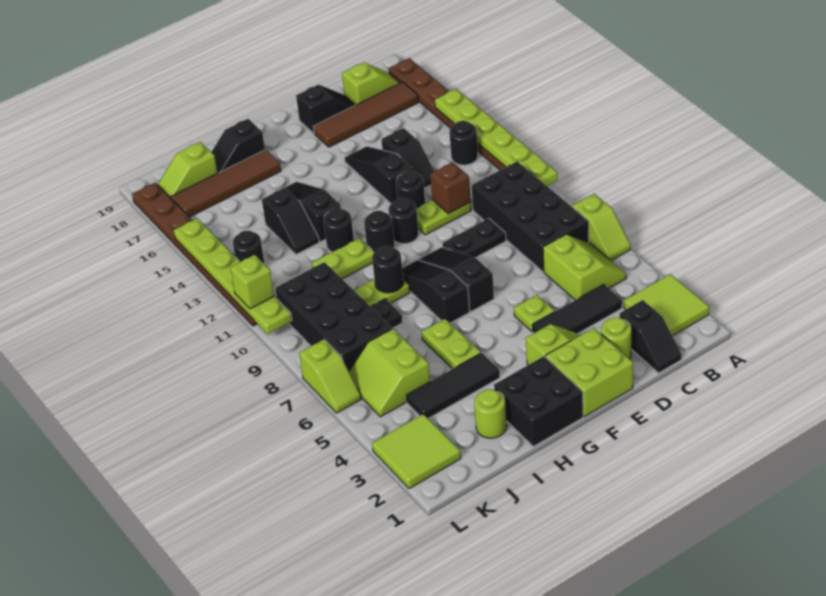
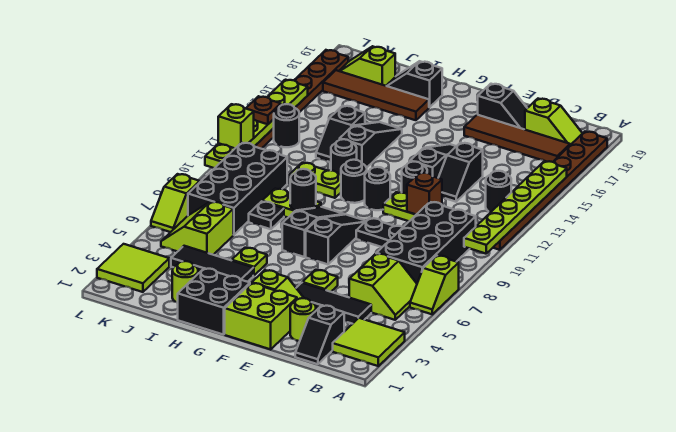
lime plate H5:H6 level 1 -> lime plate H5 level 1
none -> brown plate L13 level 3

